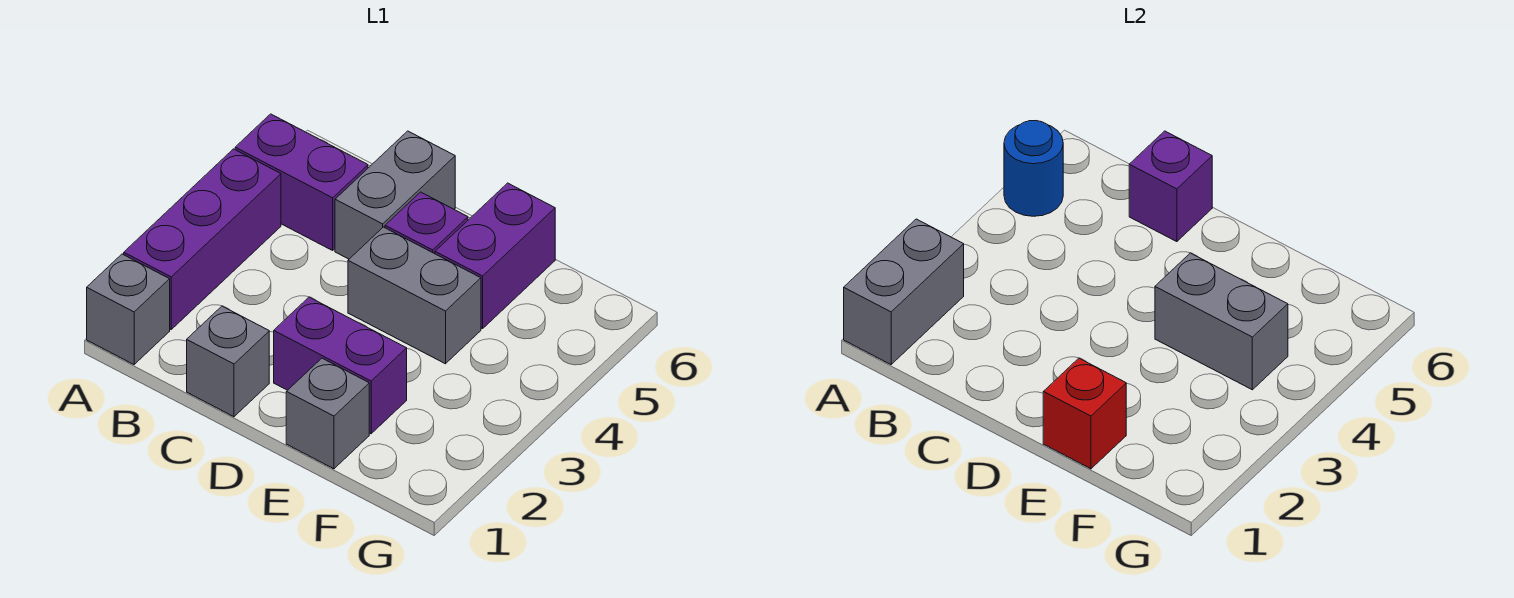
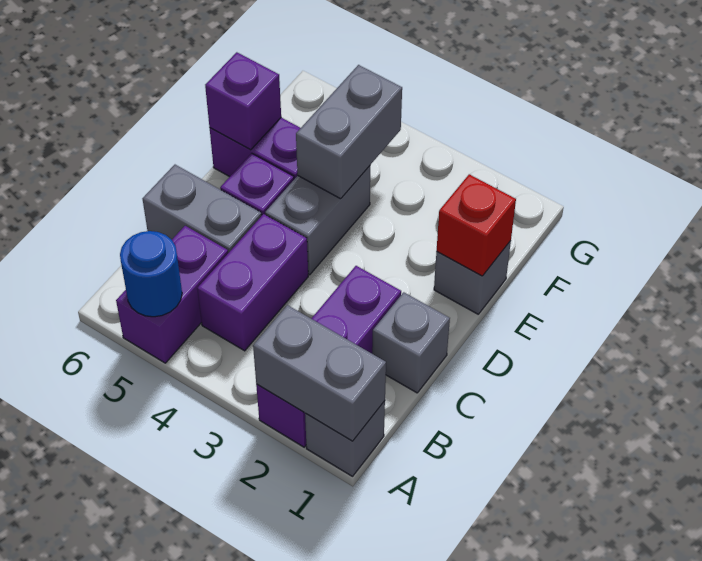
purple brick A2:A4 level 1 -> purple brick A2:C2 level 1
purple brick C6 level 2 -> purple brick E6 level 2
purple brick D2:E2 level 1 -> purple brick B4:C4 level 1

